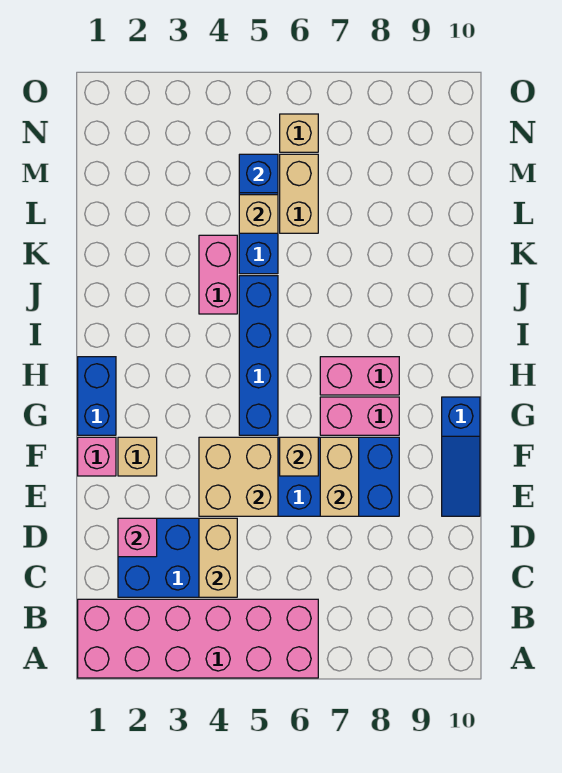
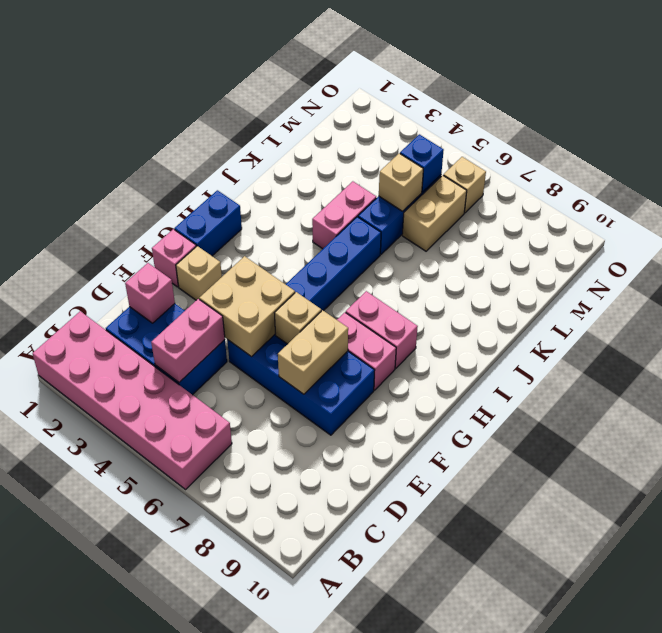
tan brick C4:D4 level 2 -> pink brick C4:D4 level 2
blue slope E10:G10 level 1 top G -> none

